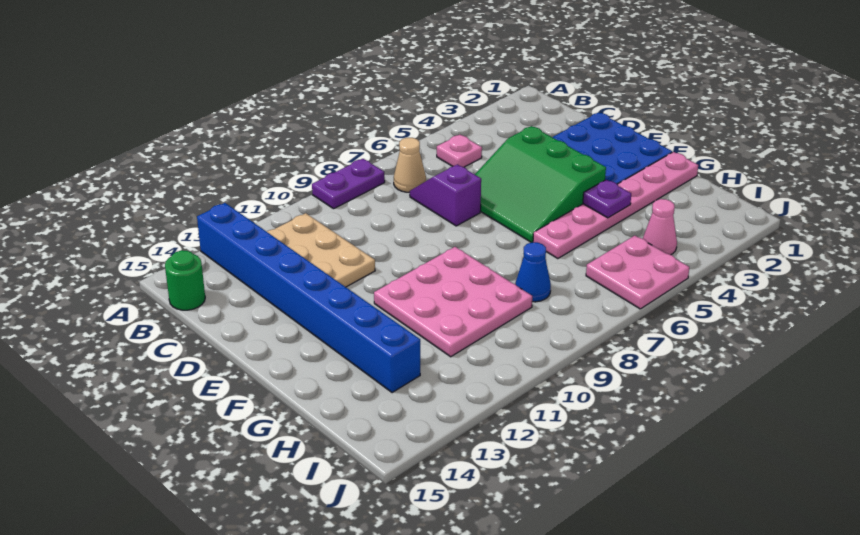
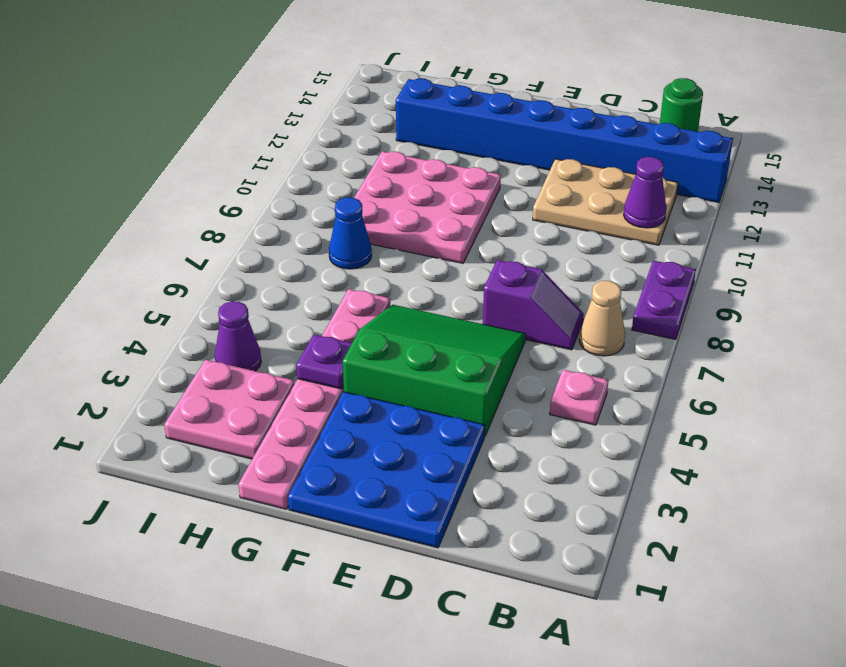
none -> purple cone B11 level 2
pink cone I4 level 1 -> purple cone I4 level 1
pink plate I5:J6 level 1 -> pink plate H2:I3 level 1

